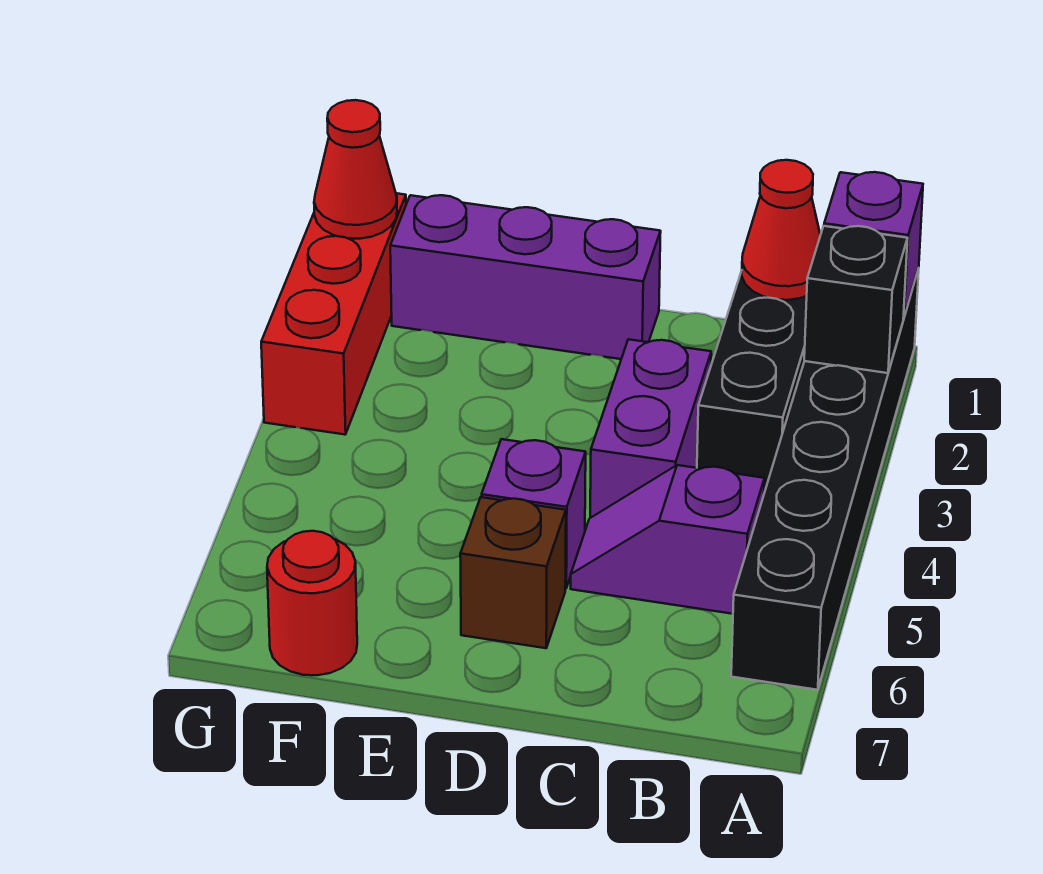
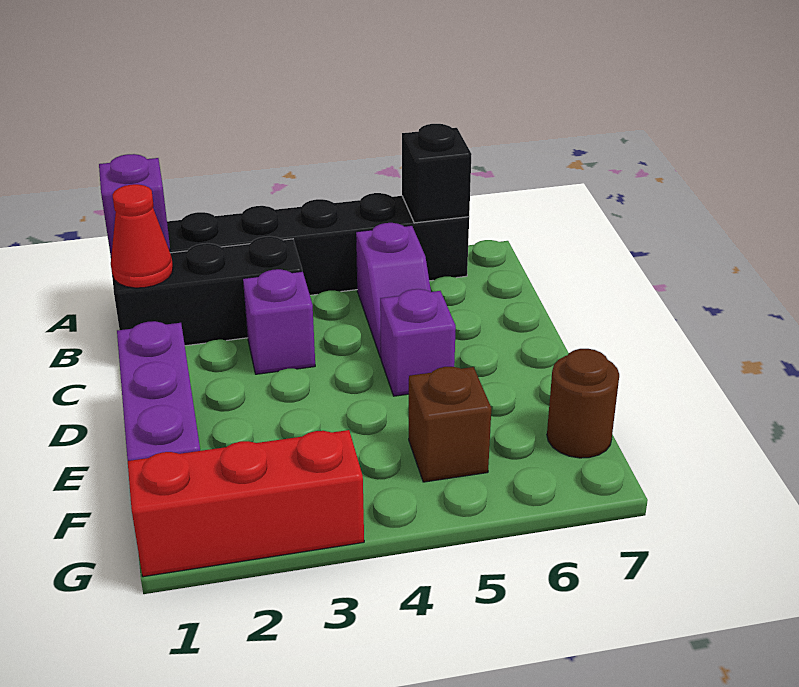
black brick A2 level 2 -> black brick A6 level 2
purple brick C3:C4 level 1 -> purple brick C3 level 1
brown brick D6 level 1 -> brown brick F5 level 1
red round brick F7 level 1 -> brown round brick F7 level 1
red cone G1 level 2 -> none

